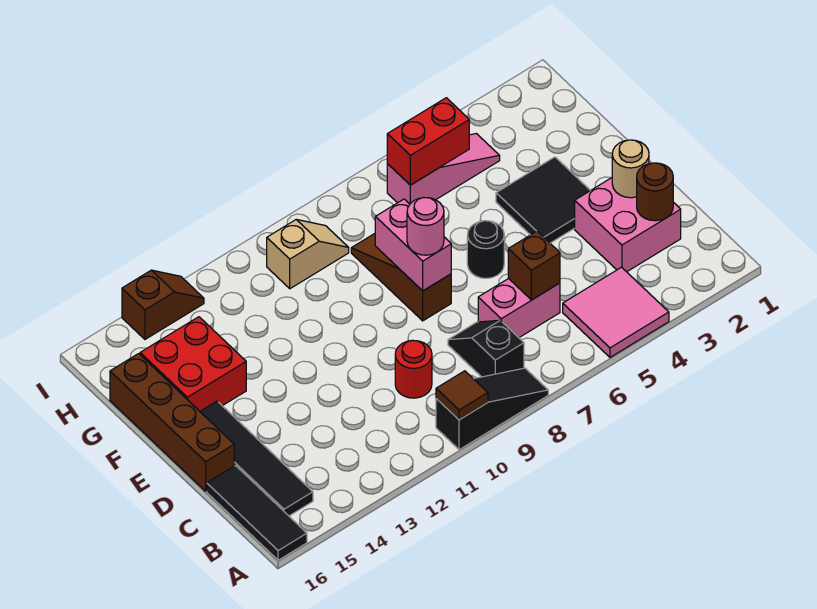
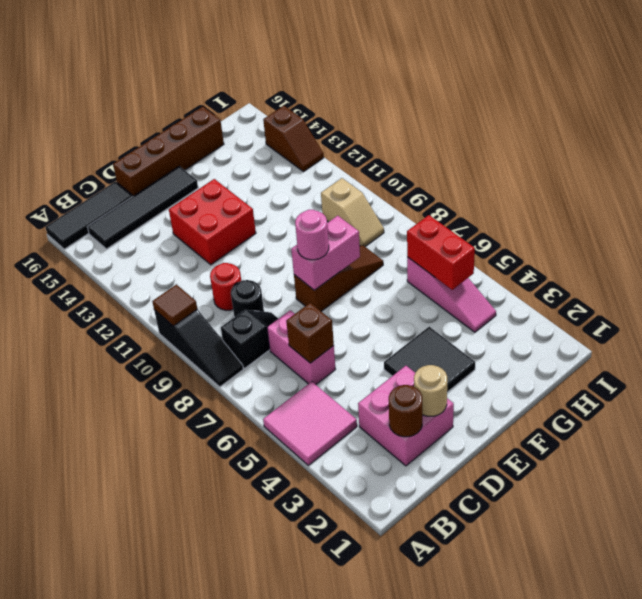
black round brick E6 level 1 -> black round brick C9 level 1
red brick F14:G15 level 1 -> red brick D12:E13 level 1

